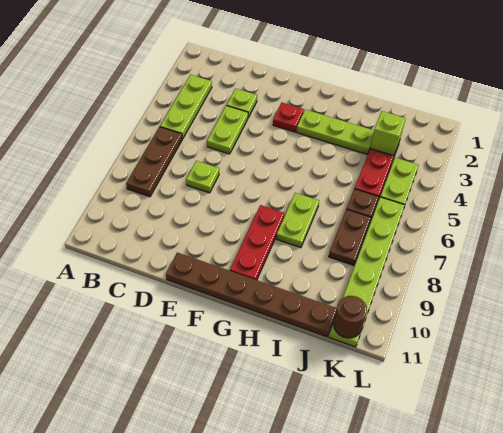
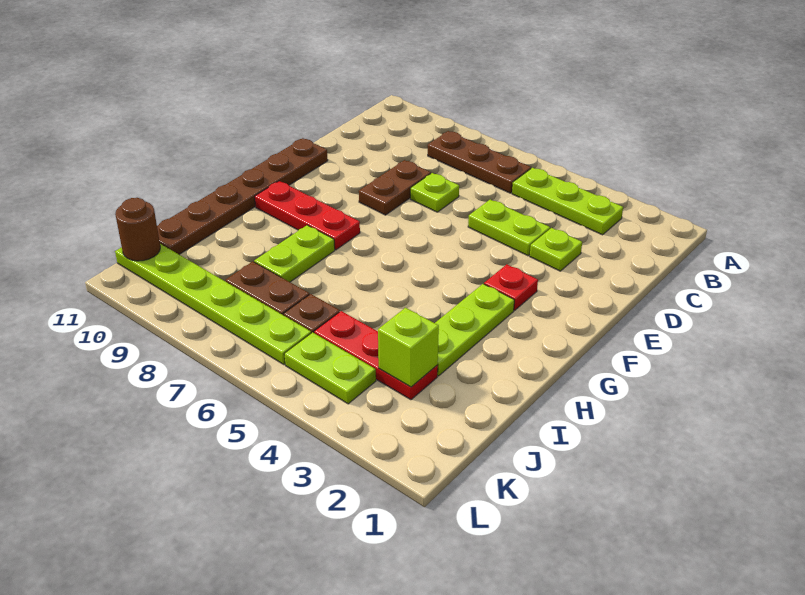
none -> brown plate D8:E8 level 1
lime plate H7:H8 level 1 -> lime plate H8:I8 level 1

